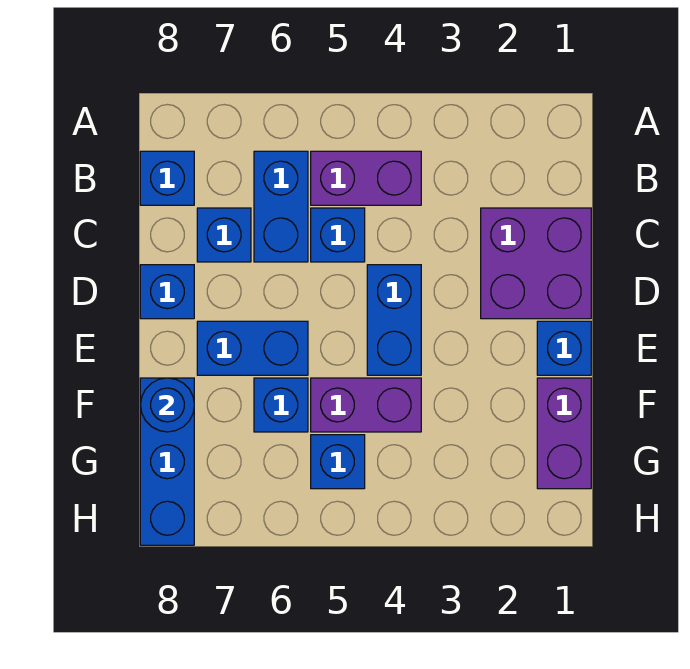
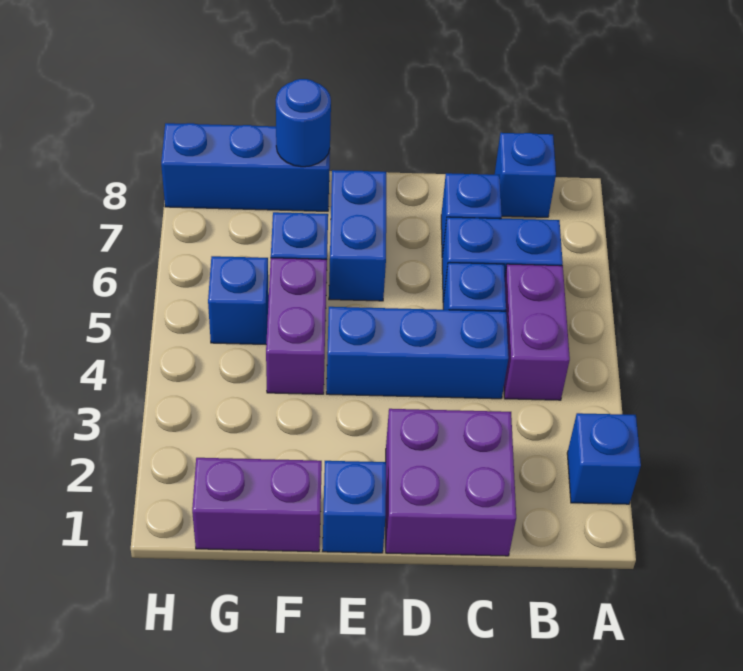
blue brick D4:E4 level 1 -> blue brick C4:E4 level 1
blue brick D8 level 1 -> blue brick A2 level 1

